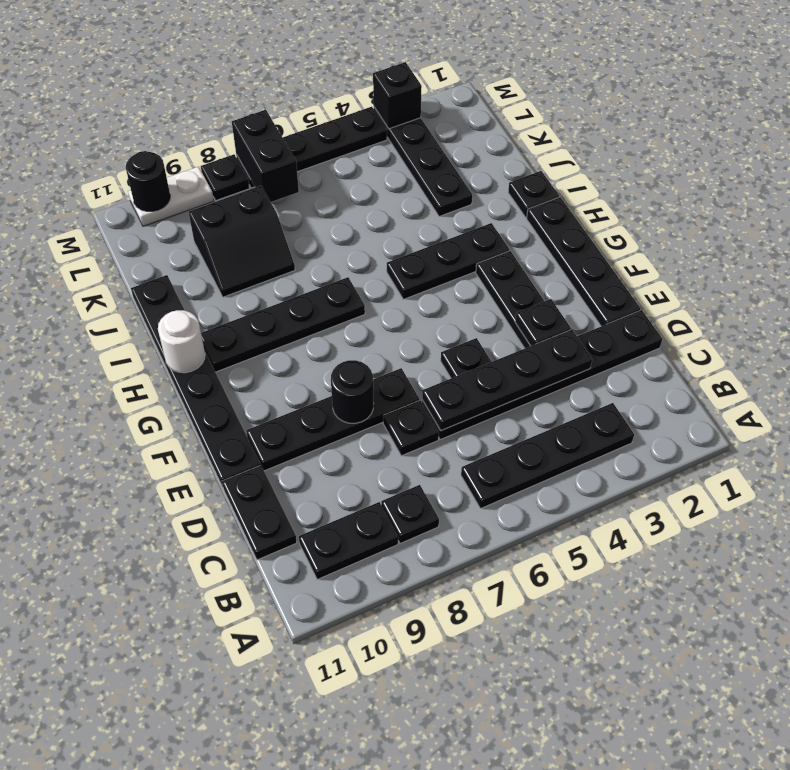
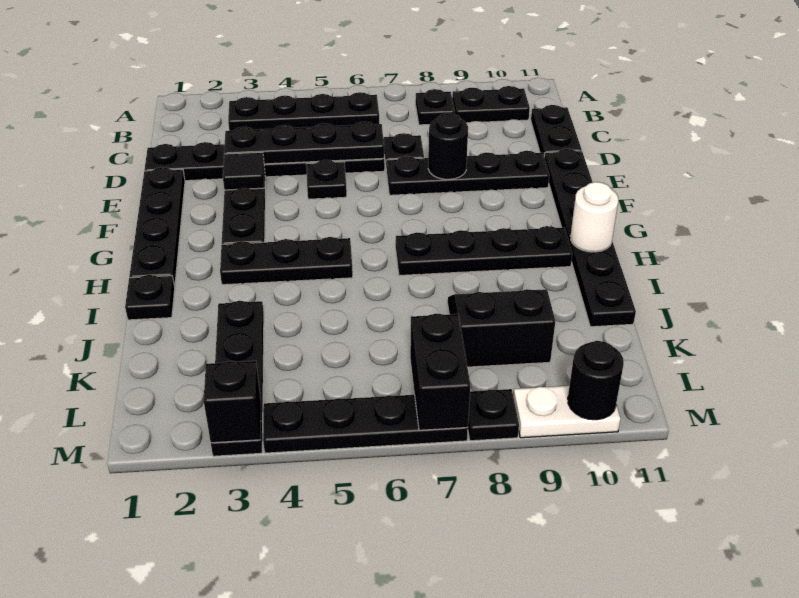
black plate E3 level 2 -> black tile E3 level 2

